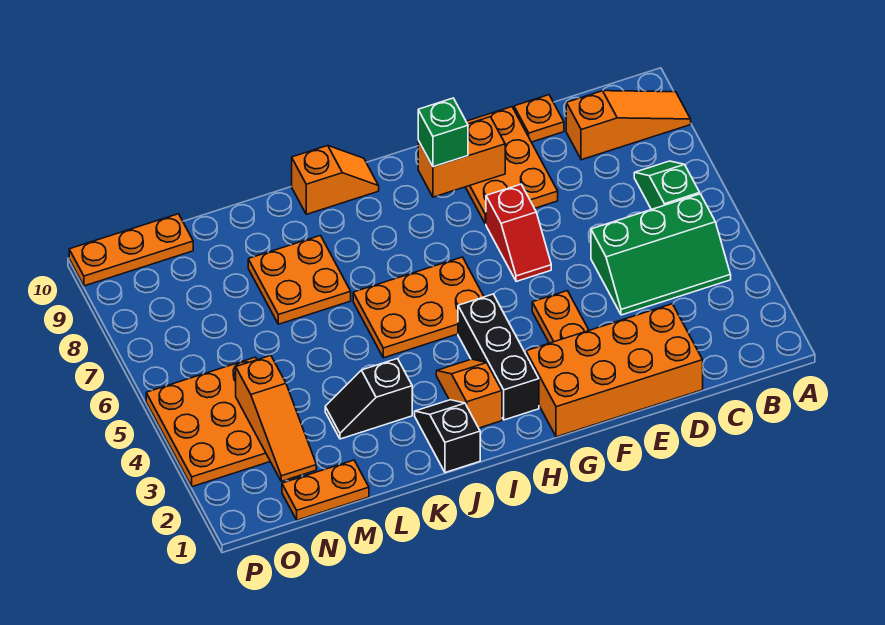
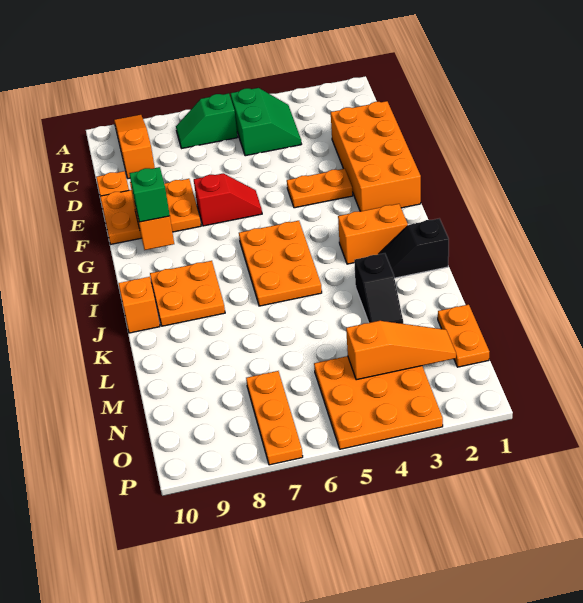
green slope B4:D5 level 1 top 5 -> green slope B4:C5 level 1 top 5
black brick H2:H4 level 1 -> none
orange slope I2:I3 level 1 top 2 -> orange brick I2:I3 level 1
orange plate K7:L8 level 1 -> orange plate I8:J9 level 1
orange plate N10:P10 level 1 -> orange plate N7:P7 level 1

